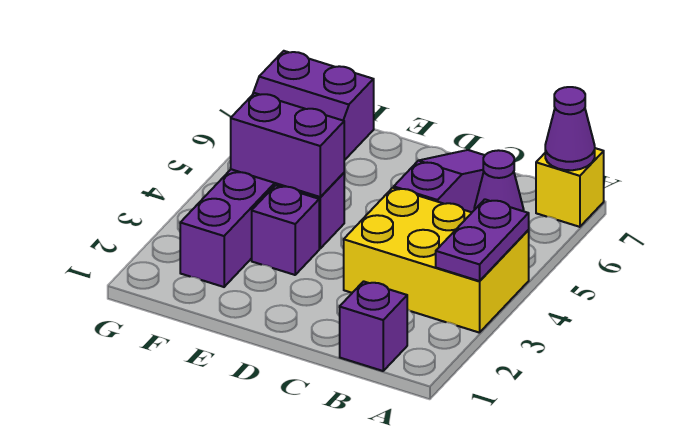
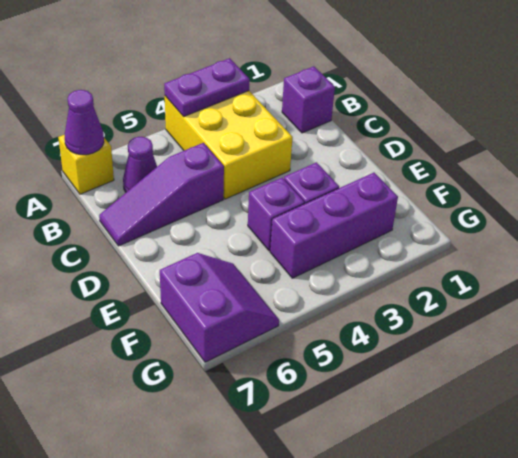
purple brick E4:F4 level 2 -> none

